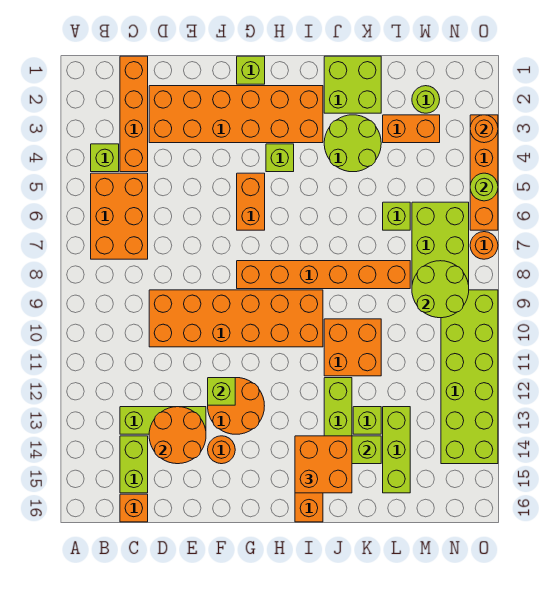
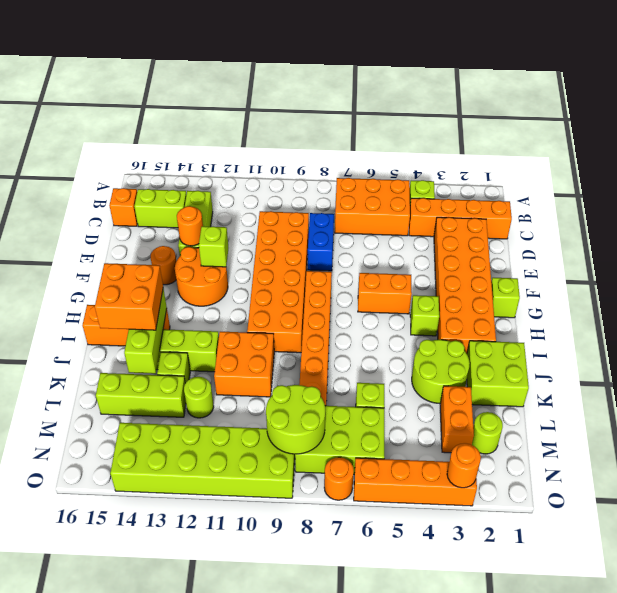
none -> blue brick D8:E8 level 1
orange round brick D13:E14 level 2 -> orange round brick E13 level 2
lime round brick O5 level 2 -> lime round brick L12 level 1

